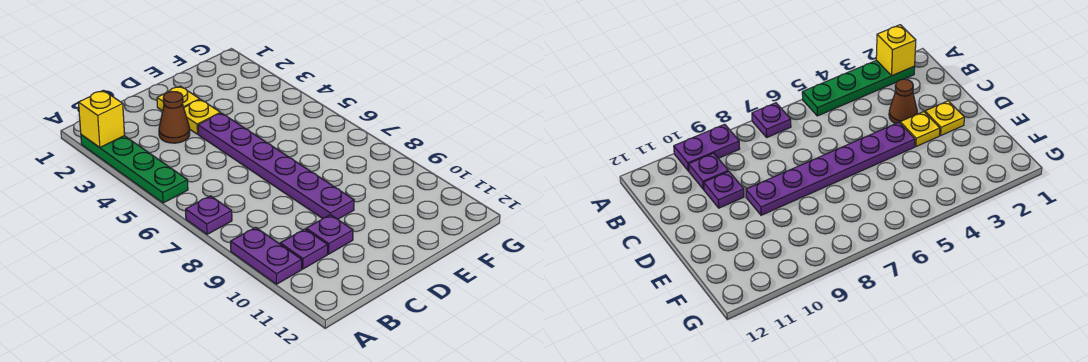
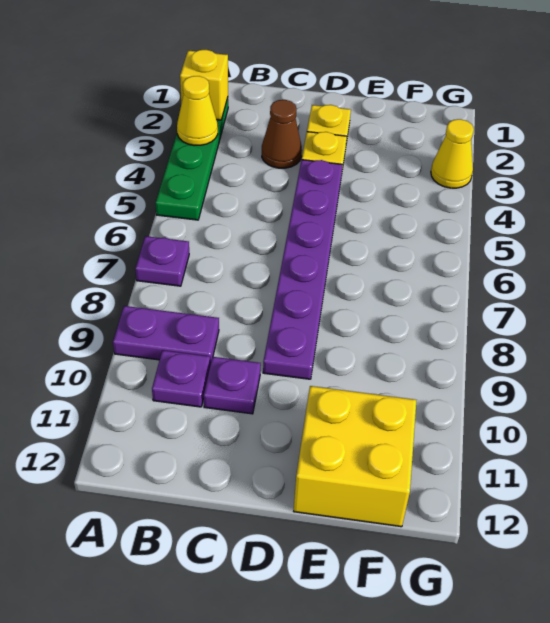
none -> yellow cone A3 level 2
purple plate A9:A10 level 1 -> purple plate A9:B9 level 1
none -> yellow brick E11:F12 level 1
none -> yellow cone G3 level 1

